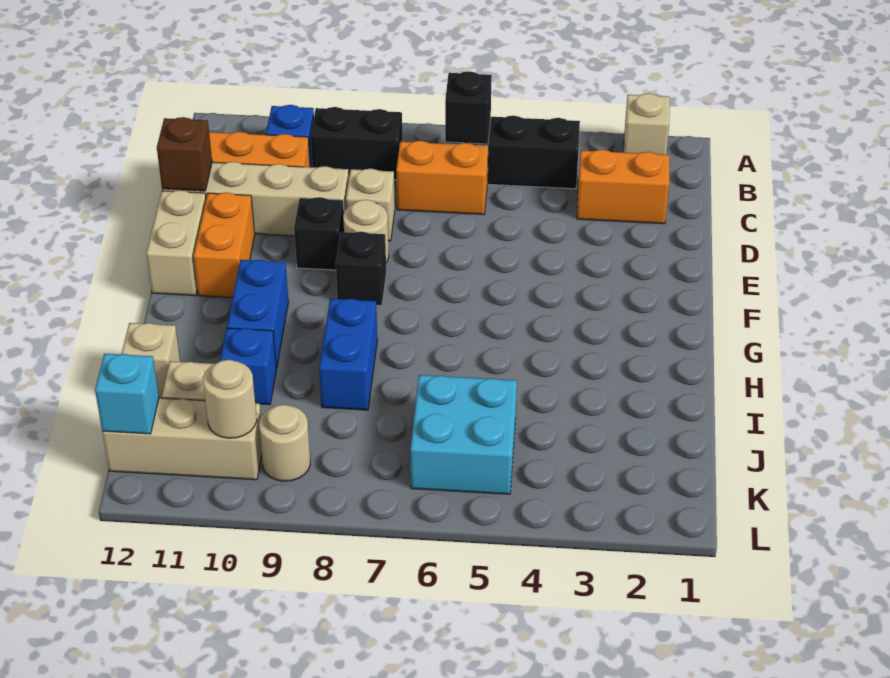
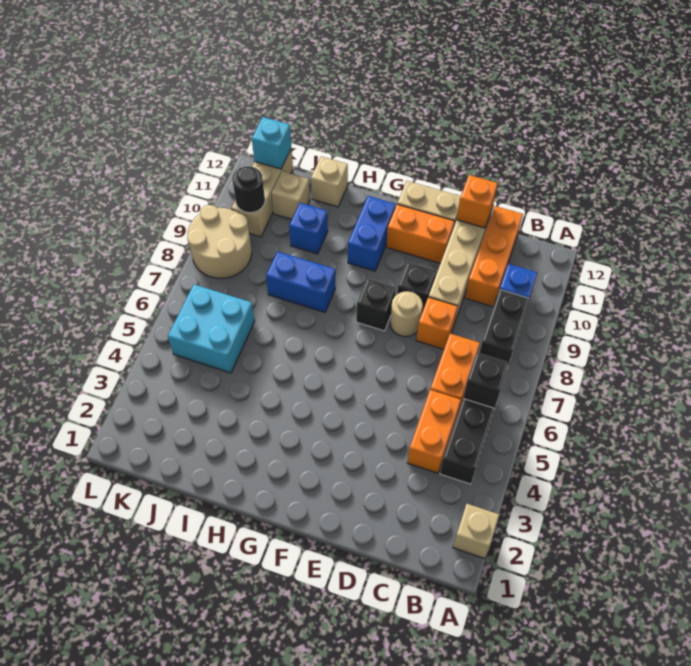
orange brick C2:C3 level 1 -> orange brick C4:C5 level 1
tan brick D8 level 1 -> orange brick D8 level 1
brown brick D12 level 2 -> orange brick D12 level 2
blue brick G10:H10 level 1 -> blue brick G10:G11 level 1
tan round brick K9 level 1 -> tan round brick K8:L9 level 1
tan round brick K10 level 2 -> black round brick K10 level 2

